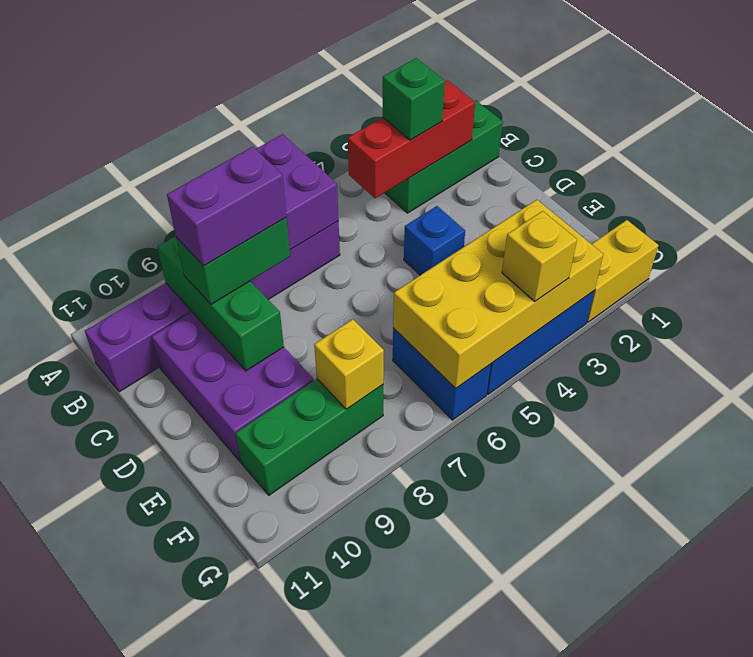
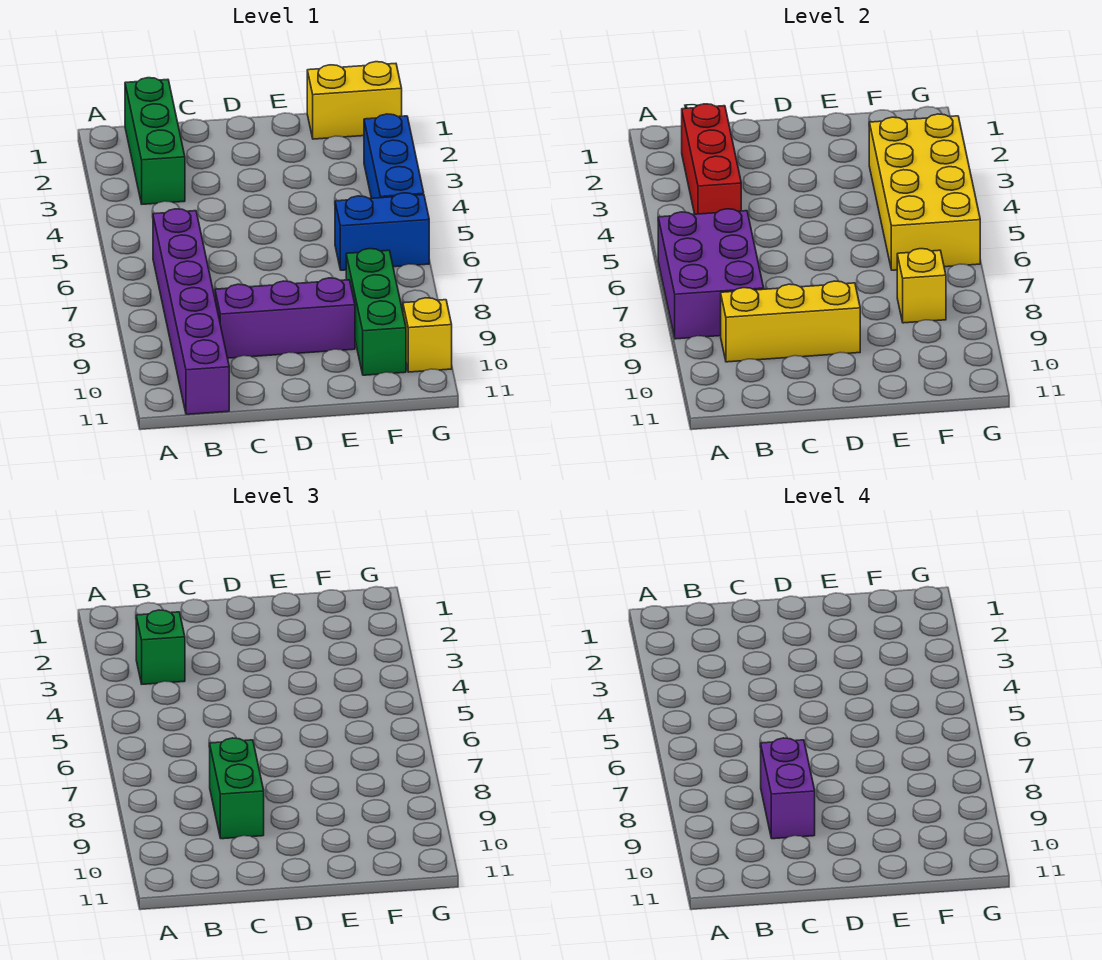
green brick B9:D9 level 2 -> yellow brick B9:D9 level 2
purple brick C9:E10 level 1 -> purple brick C9:E9 level 1
blue brick D4 level 1 -> none
yellow brick G1:G2 level 1 -> yellow brick F1:G1 level 1
yellow brick G4 level 3 -> yellow brick G10 level 1

